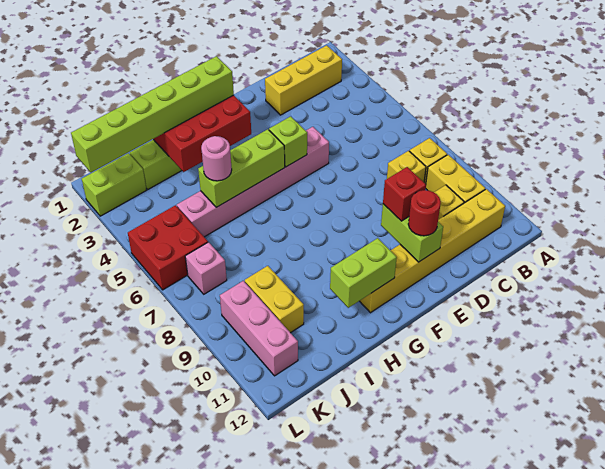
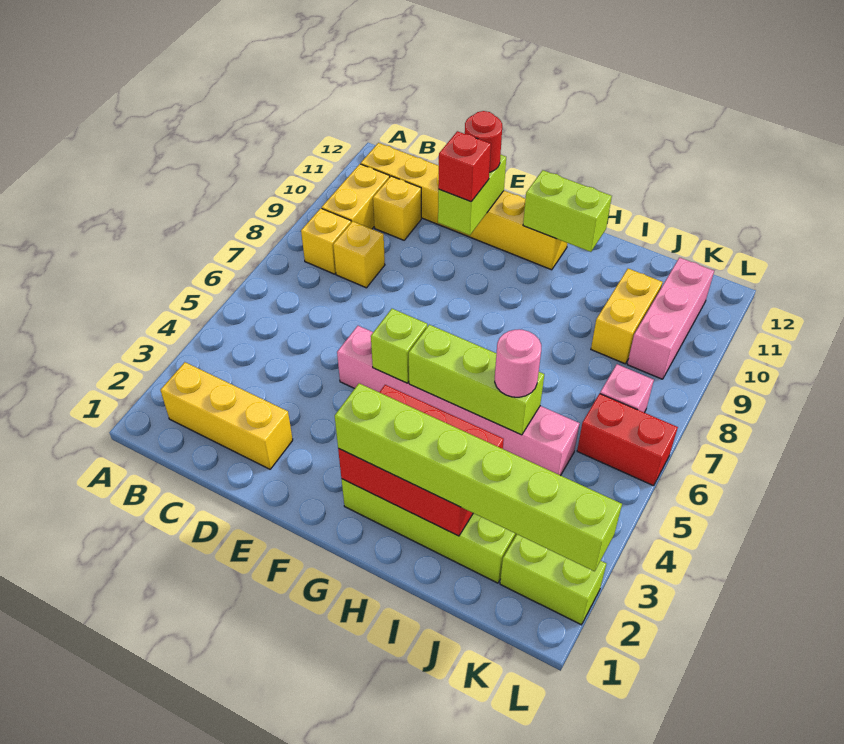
red brick K5:L6 level 1 -> red brick K6:L6 level 1

